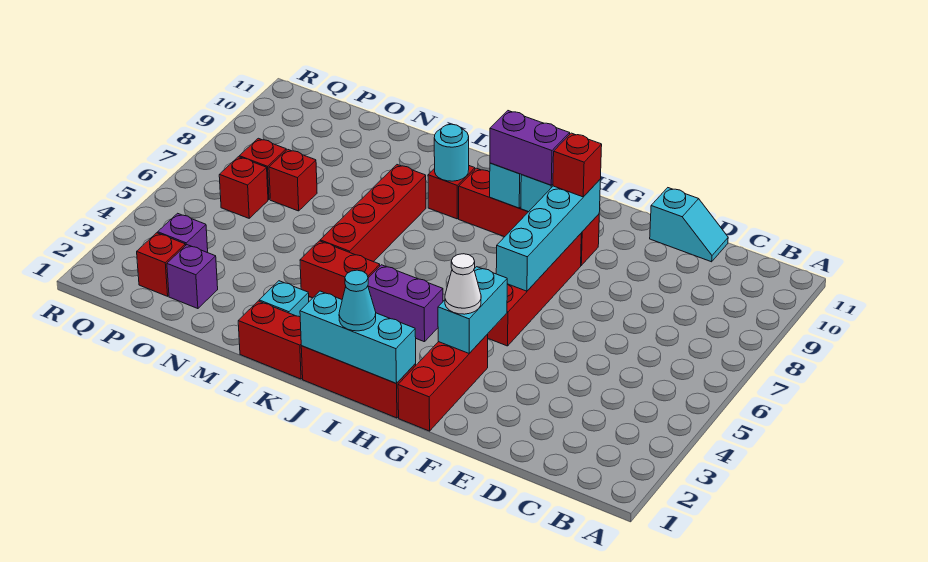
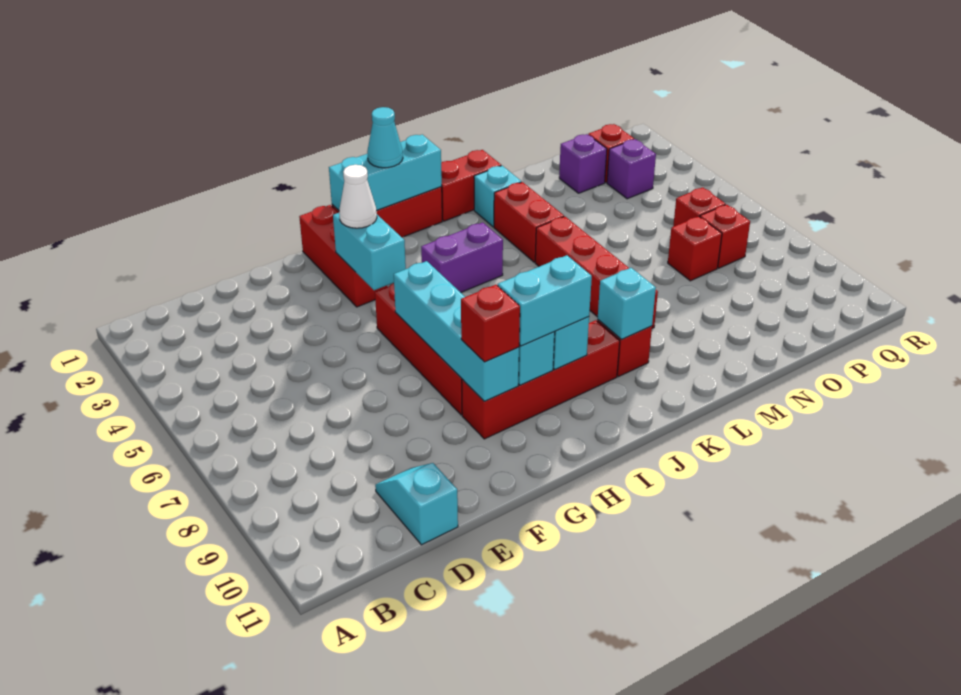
cyan slope D11:E11 level 1 top E -> cyan slope D10:D11 level 1 top 11
purple brick H9:I9 level 3 -> cyan brick H9:I9 level 3
red brick K4:L4 level 1 -> red brick L3:L4 level 1
cyan round brick K9 level 2 -> cyan brick K9 level 2

